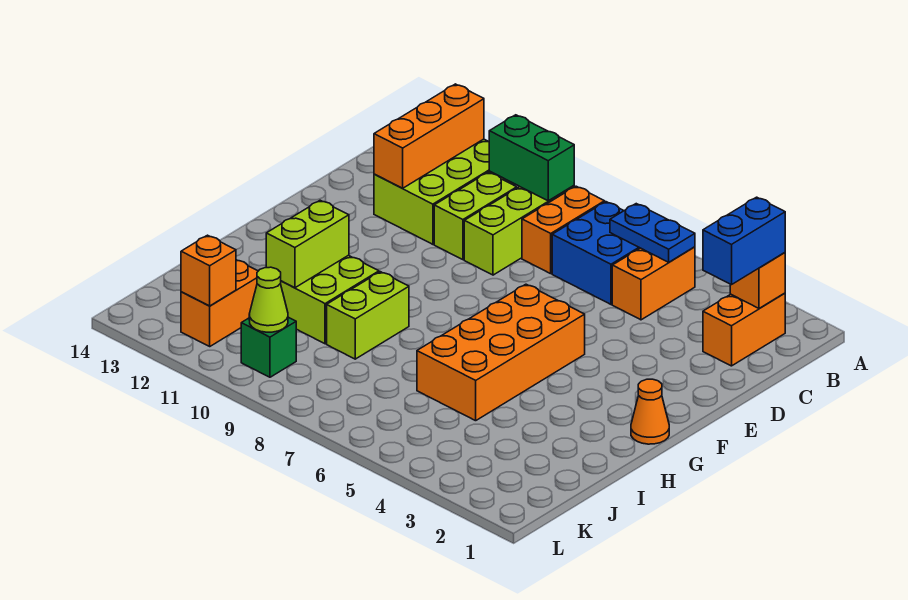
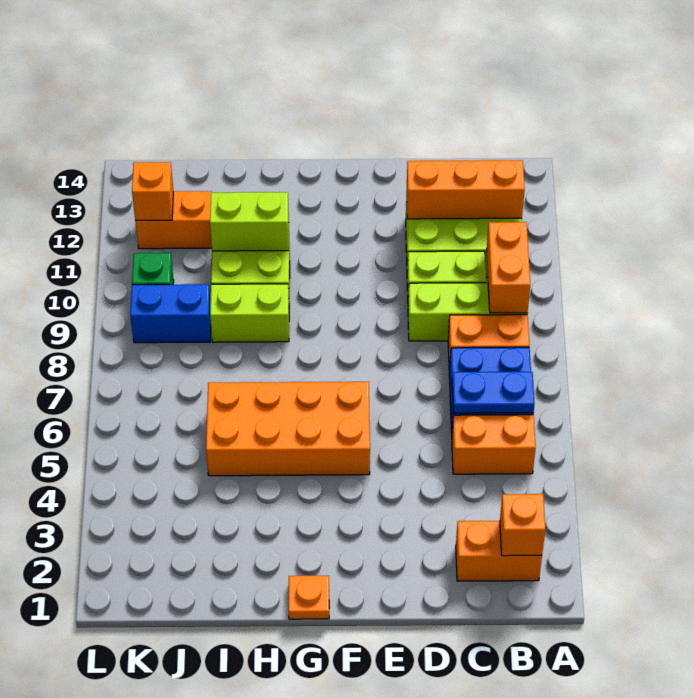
blue brick B2:C2 level 3 -> blue brick J9:K9 level 1
blue plate B5:B6 level 2 -> blue plate B6:C6 level 2
green brick B9:B10 level 2 -> orange brick B9:B10 level 2
orange cone G1 level 1 -> orange plate G1 level 1
lime cone K10 level 2 -> none

